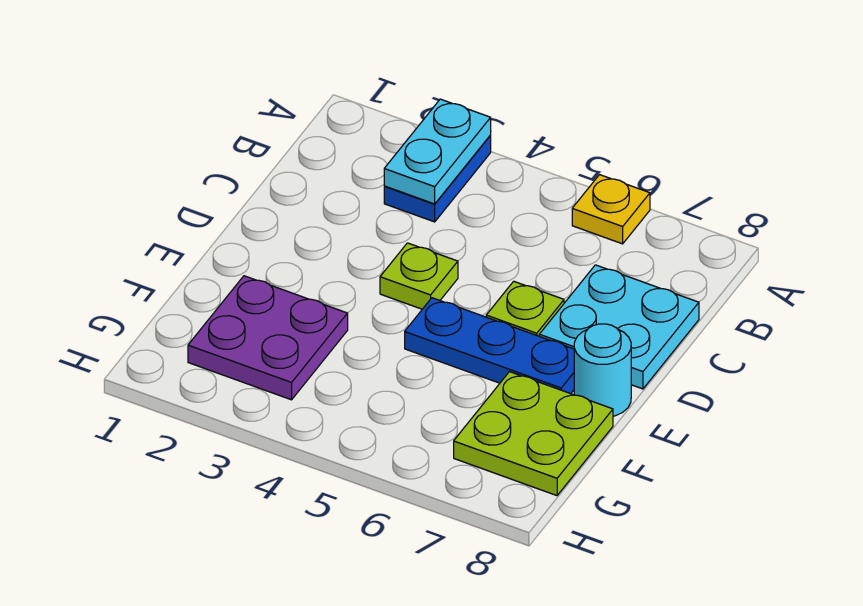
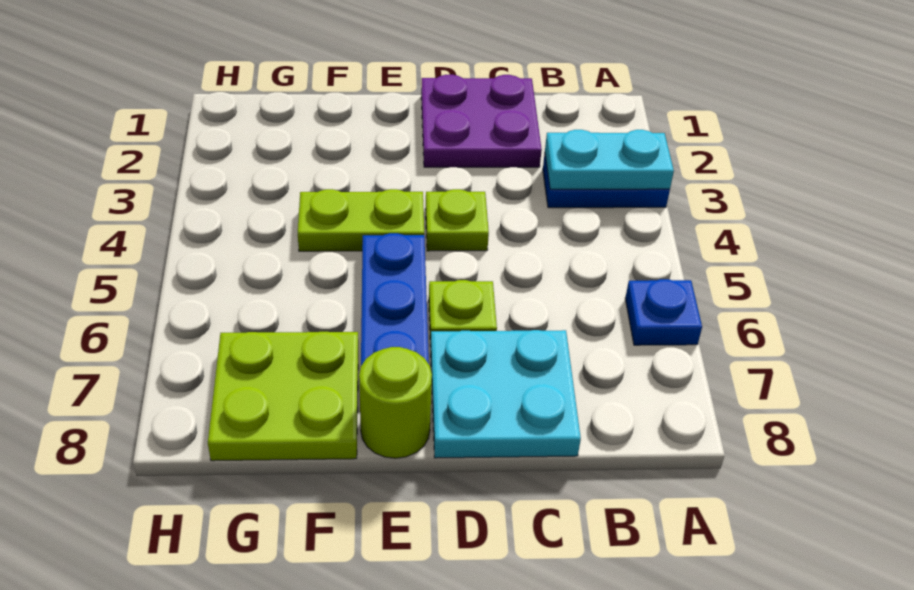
yellow plate A6 level 1 -> blue plate A6 level 1
none -> lime plate E4:F4 level 1
cyan round brick E8 level 1 -> lime round brick E8 level 1
purple plate F2:G3 level 1 -> purple plate C1:D2 level 1

